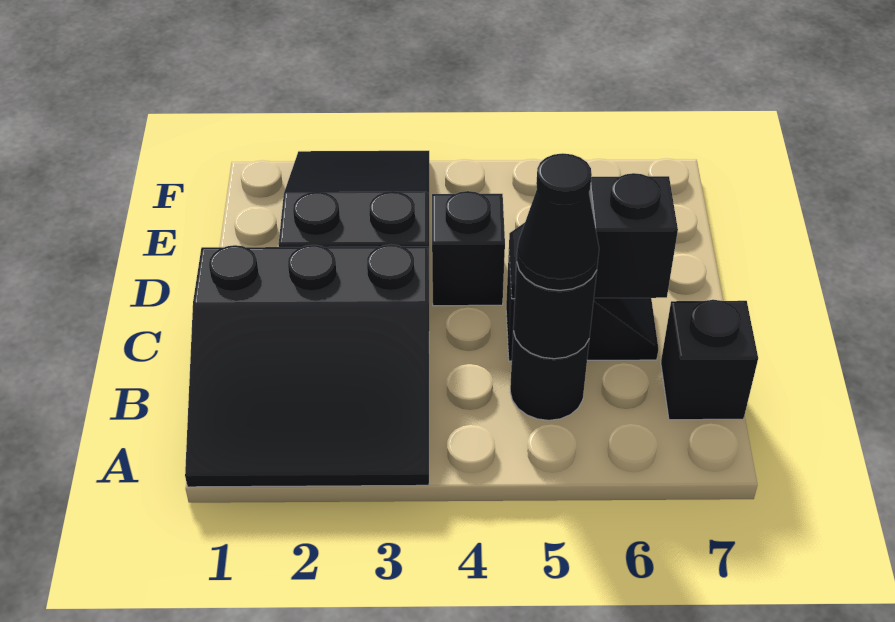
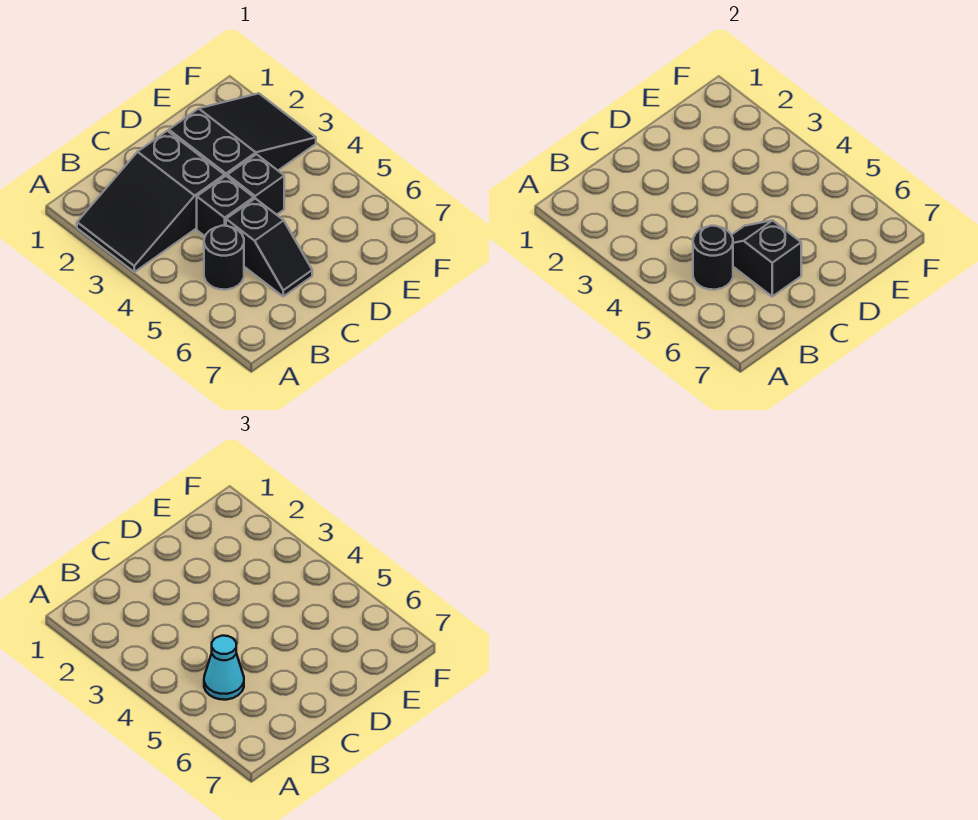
black slope A1:C3 level 1 top C -> black slope A2:C3 level 1 top C
black cone B5 level 3 -> cyan cone B5 level 3
black brick B7 level 1 -> black brick C4 level 1

